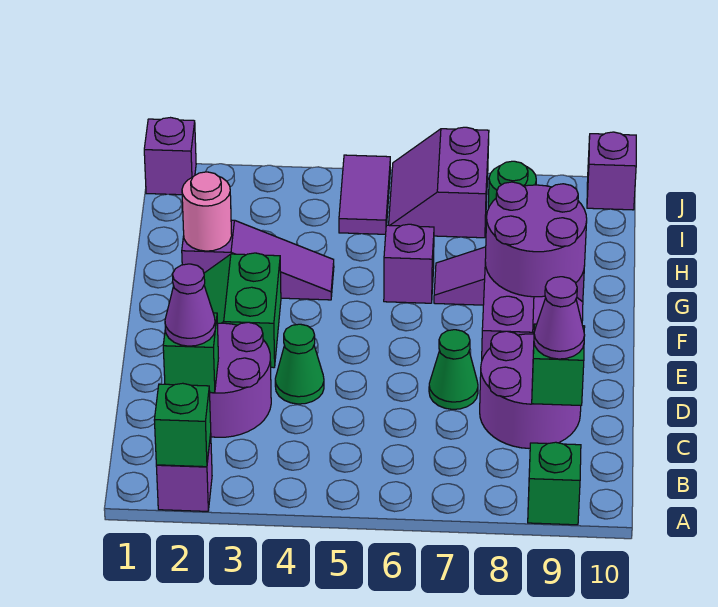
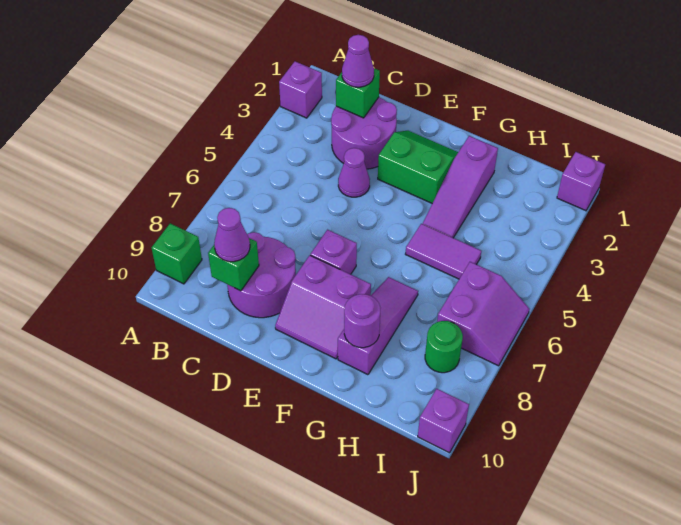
green brick A2 level 2 -> none
green cone D4 level 1 -> purple cone D4 level 1
green cone D7 level 1 -> none
purple round brick F8:G9 level 2 -> purple round brick G9 level 2
pink round brick G2 level 2 -> none
purple brick G6 level 1 -> purple brick E7 level 1
purple tile I5:J5 level 1 -> purple tile G5:H5 level 1
purple slope I6:J7 level 1 top 7 -> purple slope I6:J7 level 1 top I

